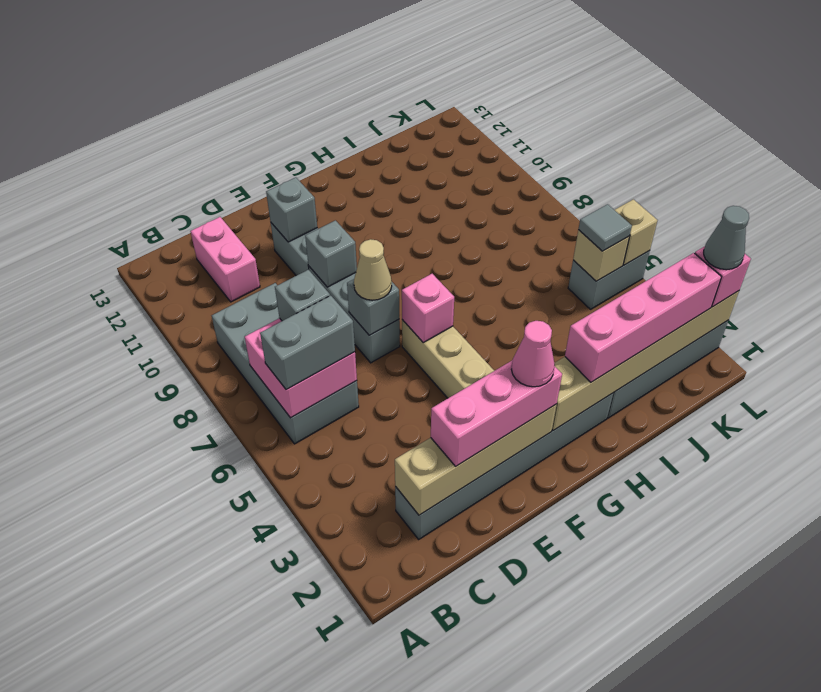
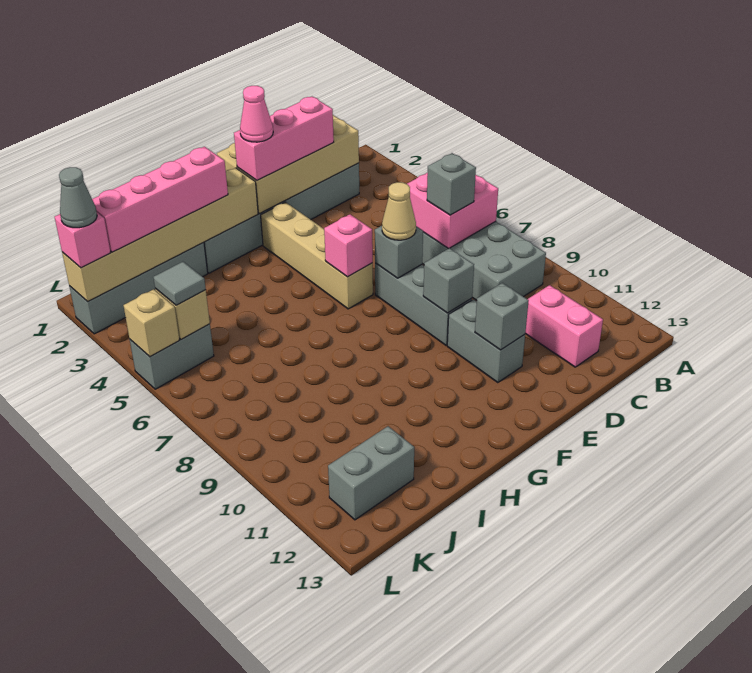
grey brick B6:C6 level 3 -> grey brick J12:K12 level 1
tan brick C2:F2 level 2 -> tan brick C1:F2 level 2

